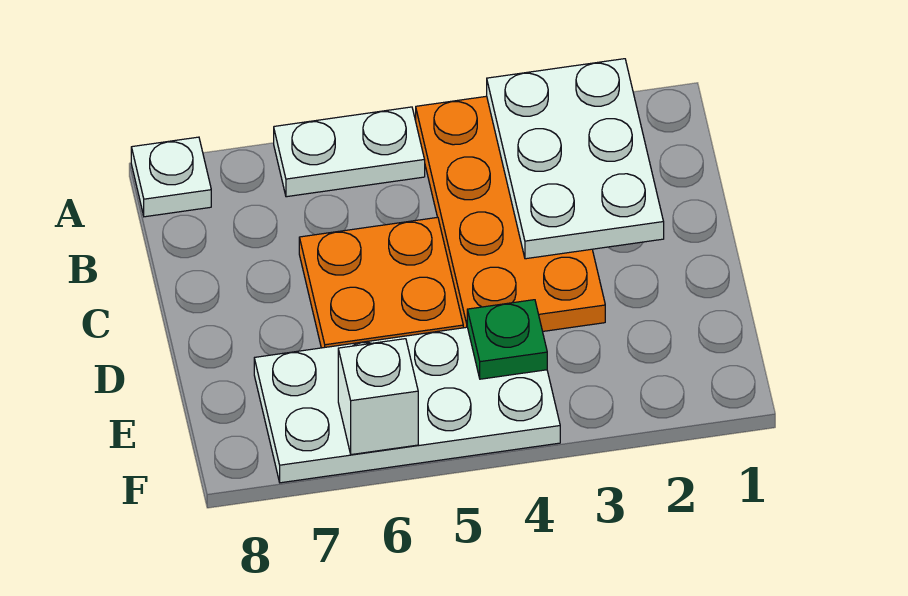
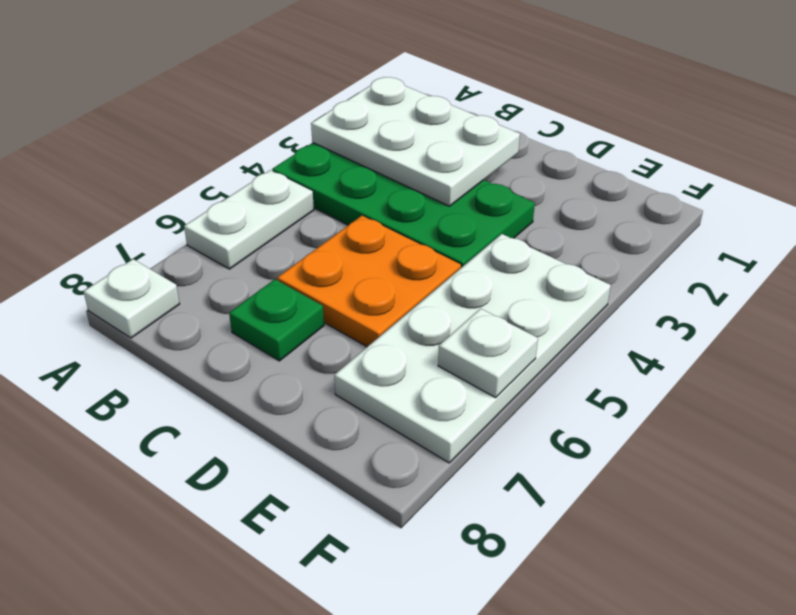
orange plate A3:D4 level 1 -> green plate A3:D4 level 1
green plate E4 level 2 -> green plate C7 level 1
white brick F6 level 2 -> white plate F6 level 2

